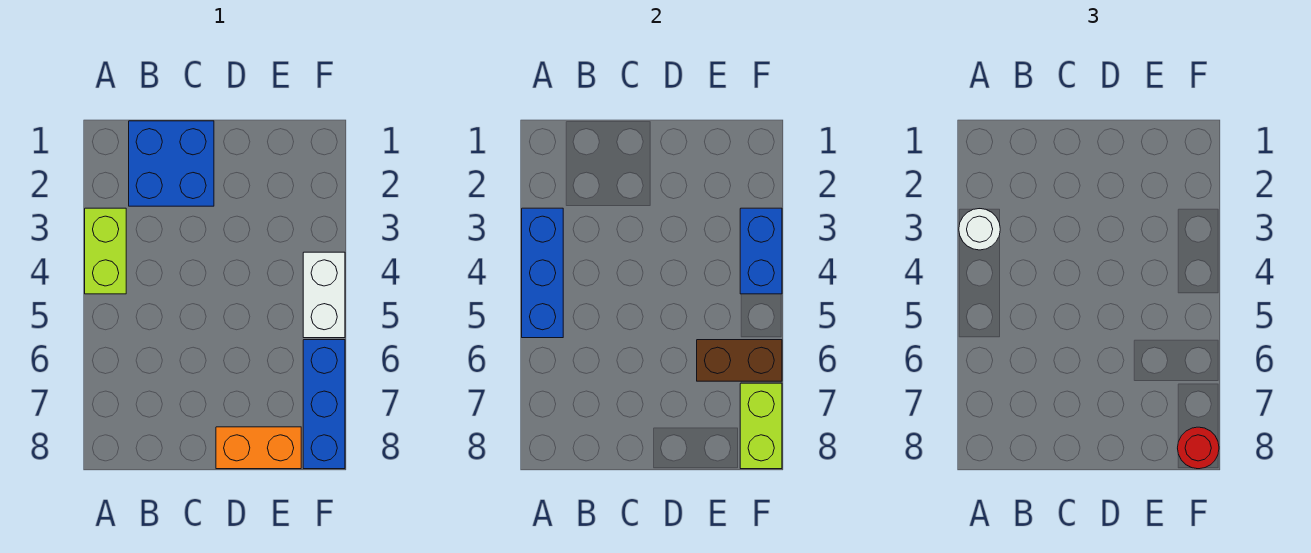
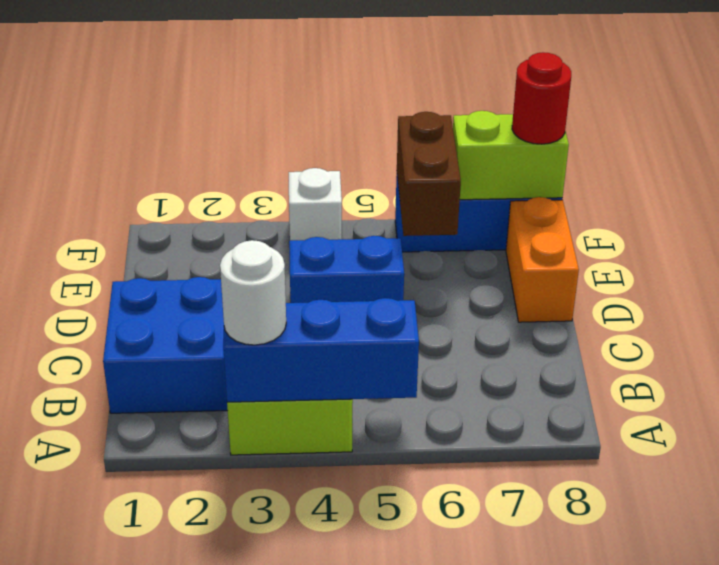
blue brick F3:F4 level 2 -> blue brick D4:D5 level 1
white brick F4:F5 level 1 -> white brick F4 level 1

